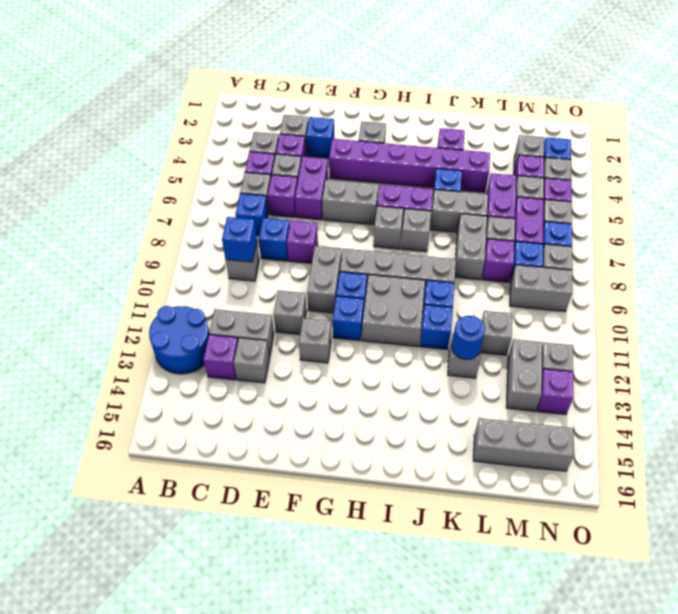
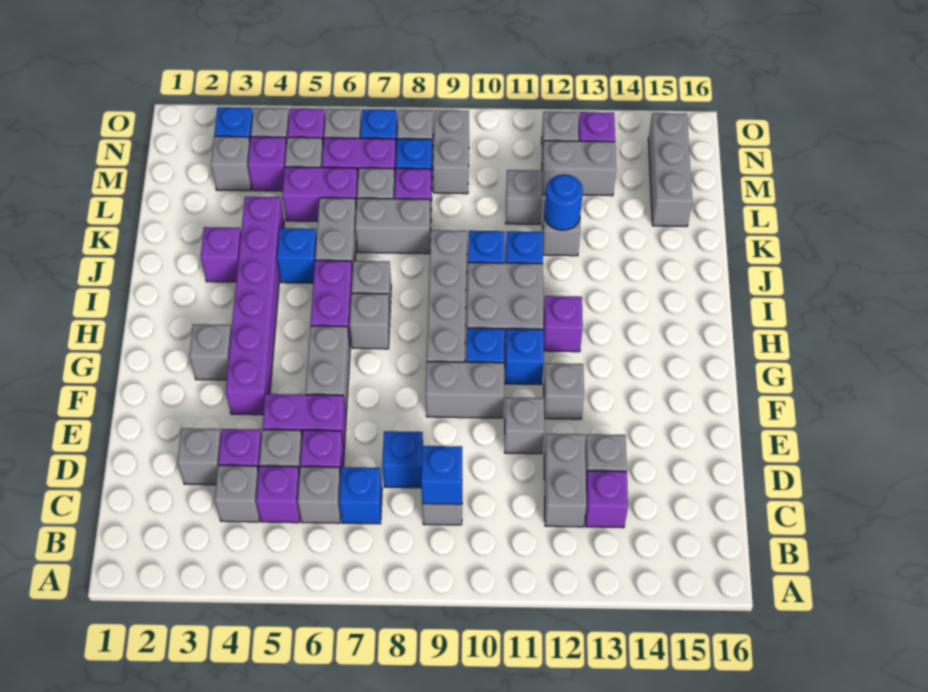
blue round brick A12:B13 level 1 -> none
blue brick E3 level 1 -> none
purple brick E8 level 1 -> purple brick H12 level 1

